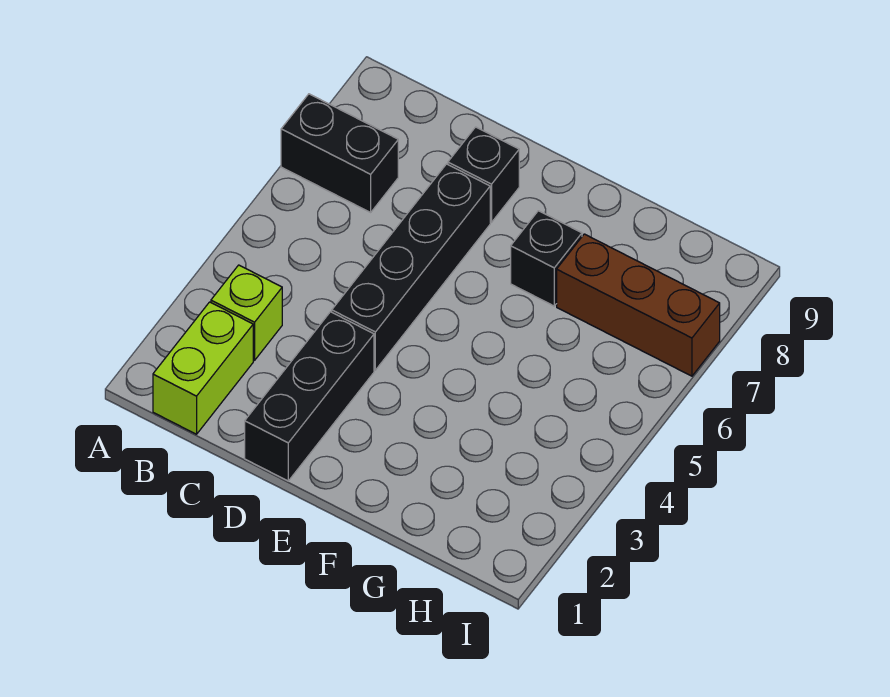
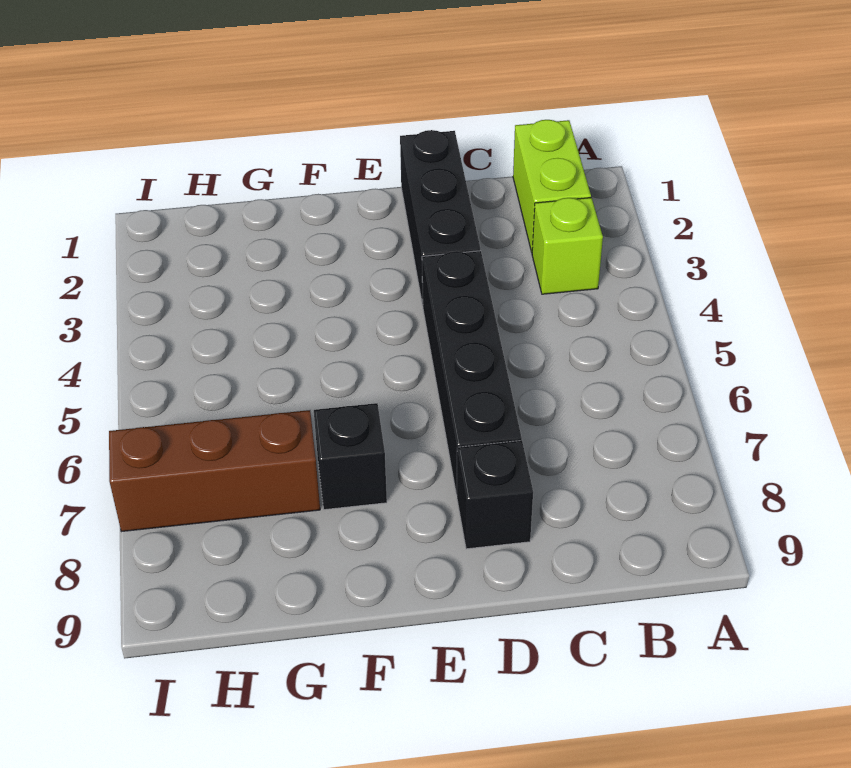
black brick A7:B7 level 1 -> none

